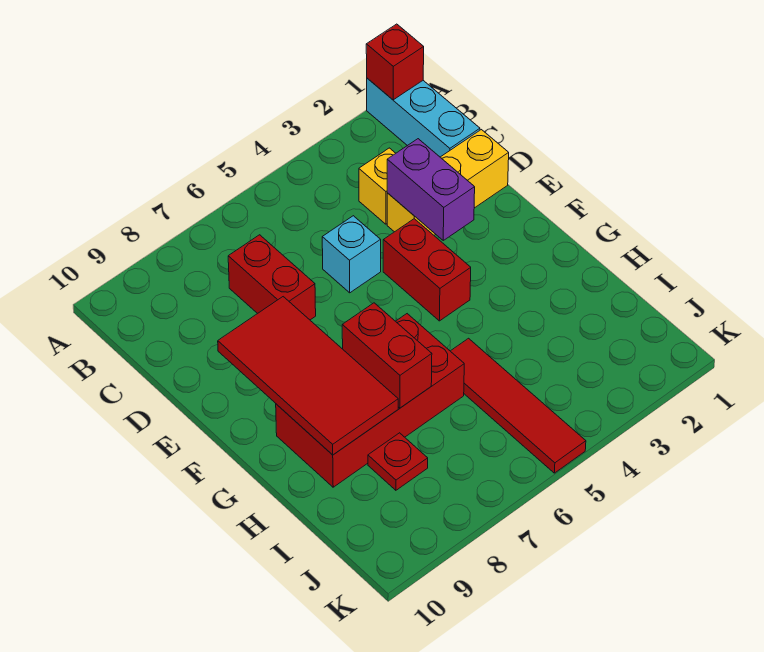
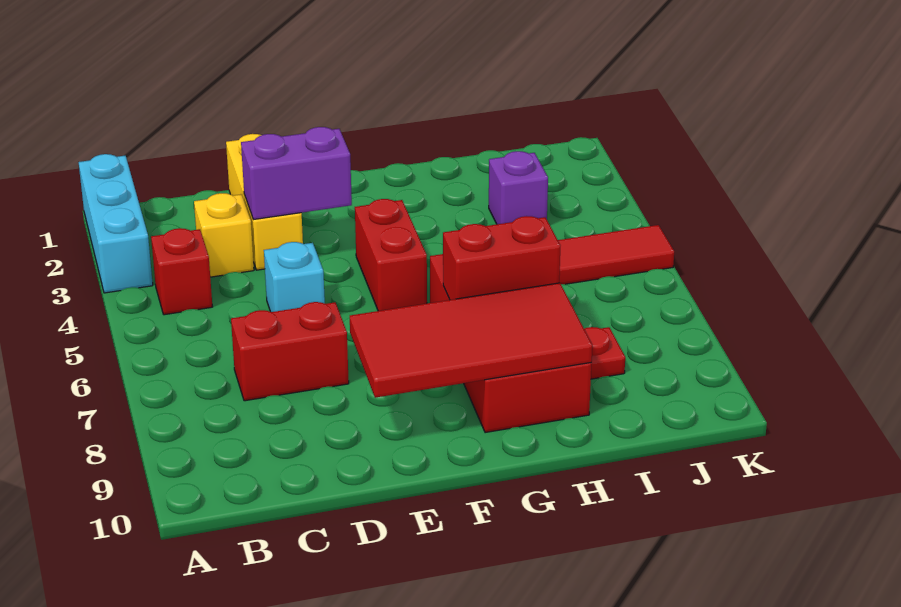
cyan brick A1:C1 level 1 -> cyan brick A1:A3 level 1
red brick A1 level 2 -> red brick B4 level 1
red brick E4:F4 level 1 -> red brick F4:F5 level 1
none -> purple brick I3 level 1

